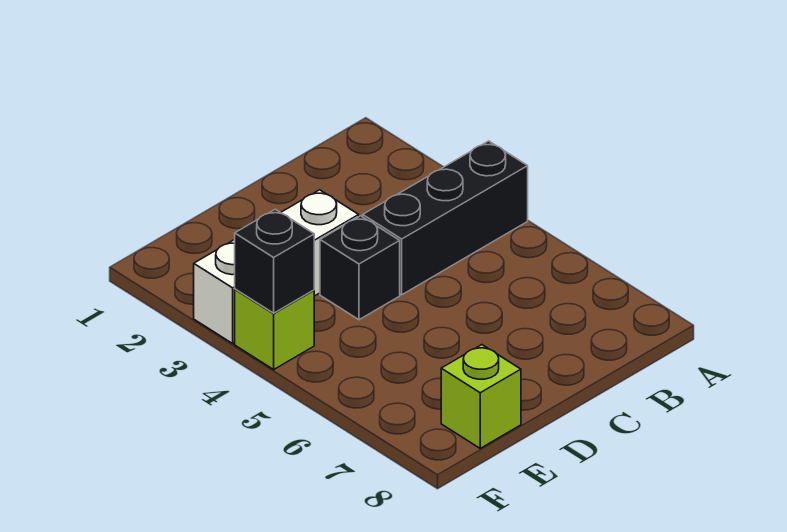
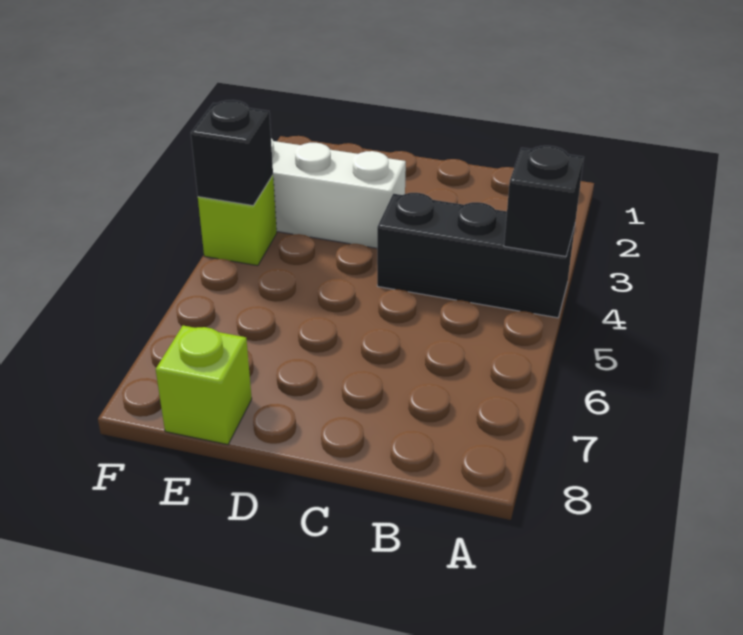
black brick D4 level 1 -> black brick A4 level 2

